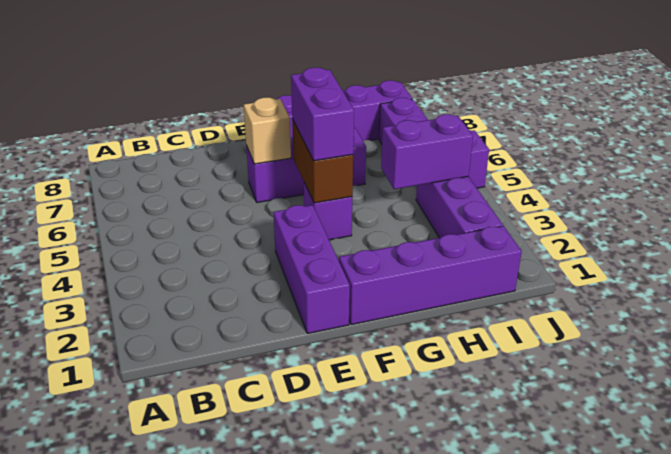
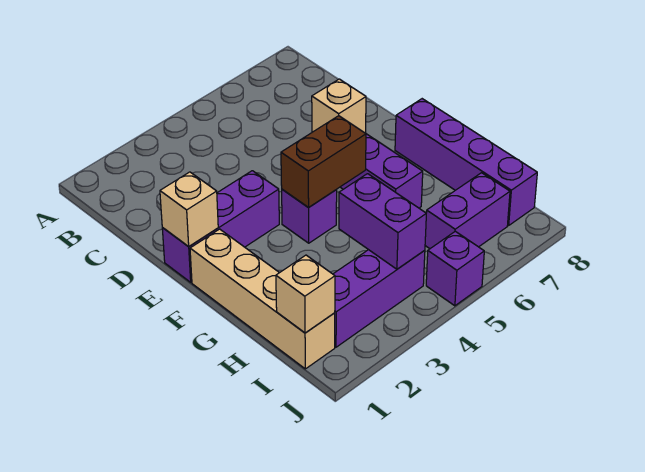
none -> tan brick E1 level 2
purple brick F1:I1 level 1 -> tan brick F1:I1 level 1
purple brick F4:F5 level 3 -> none
none -> tan brick I1 level 2

